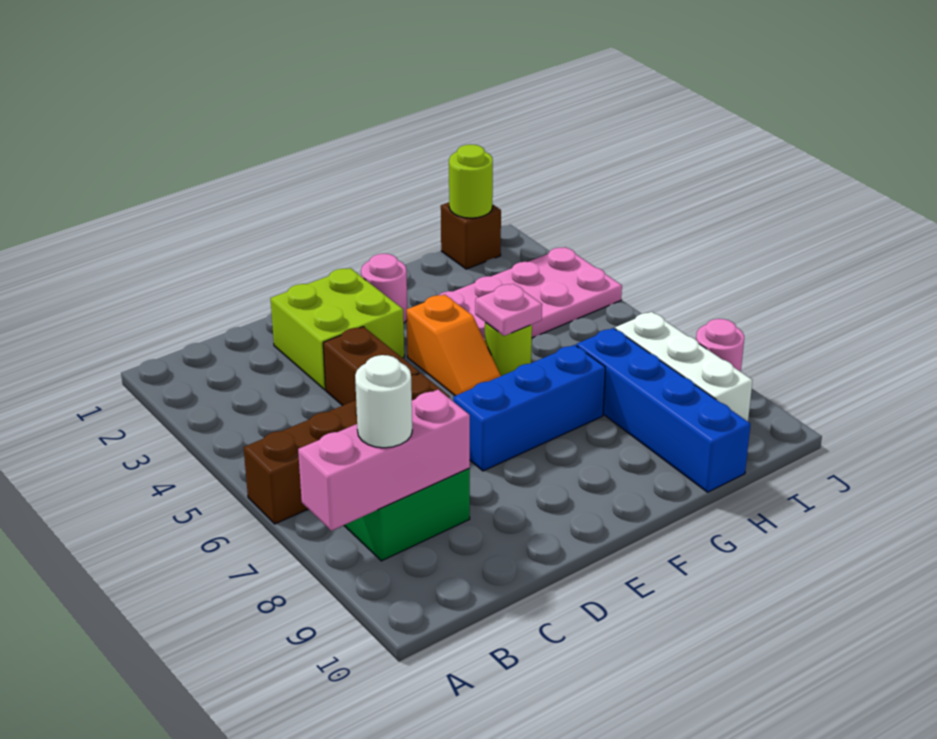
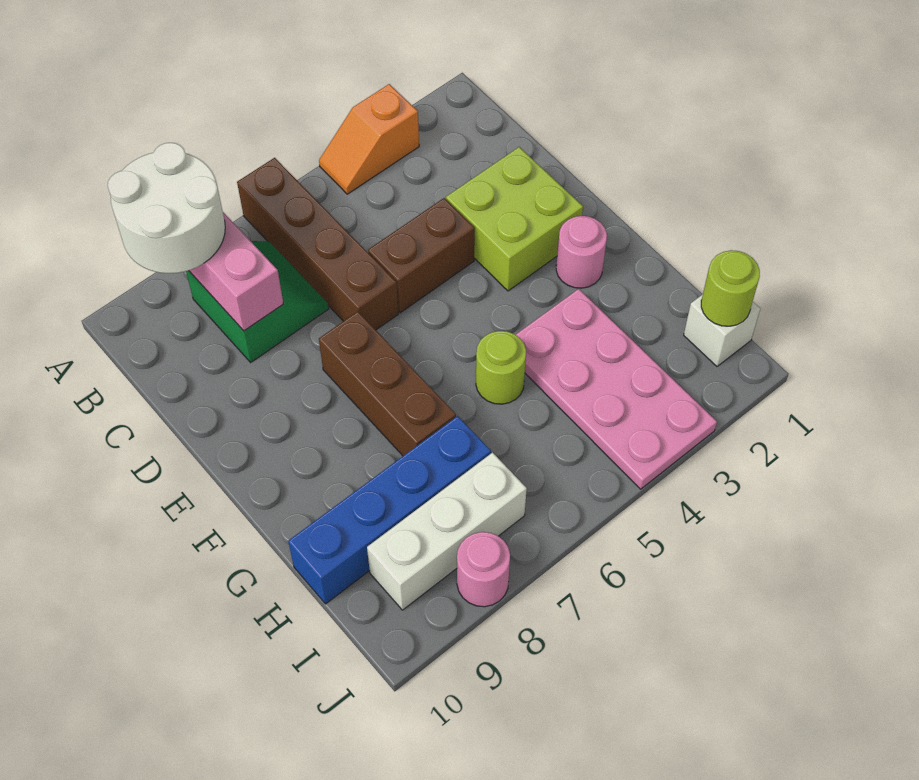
white round brick B8 level 3 -> white round brick A8:B9 level 3
blue brick E7:G7 level 1 -> brown brick E7:G7 level 1
orange slope F4:F5 level 1 top 4 -> orange slope A3:A4 level 1 top 3
pink plate G5 level 2 -> none
brown brick I1 level 1 -> white brick I1 level 1

